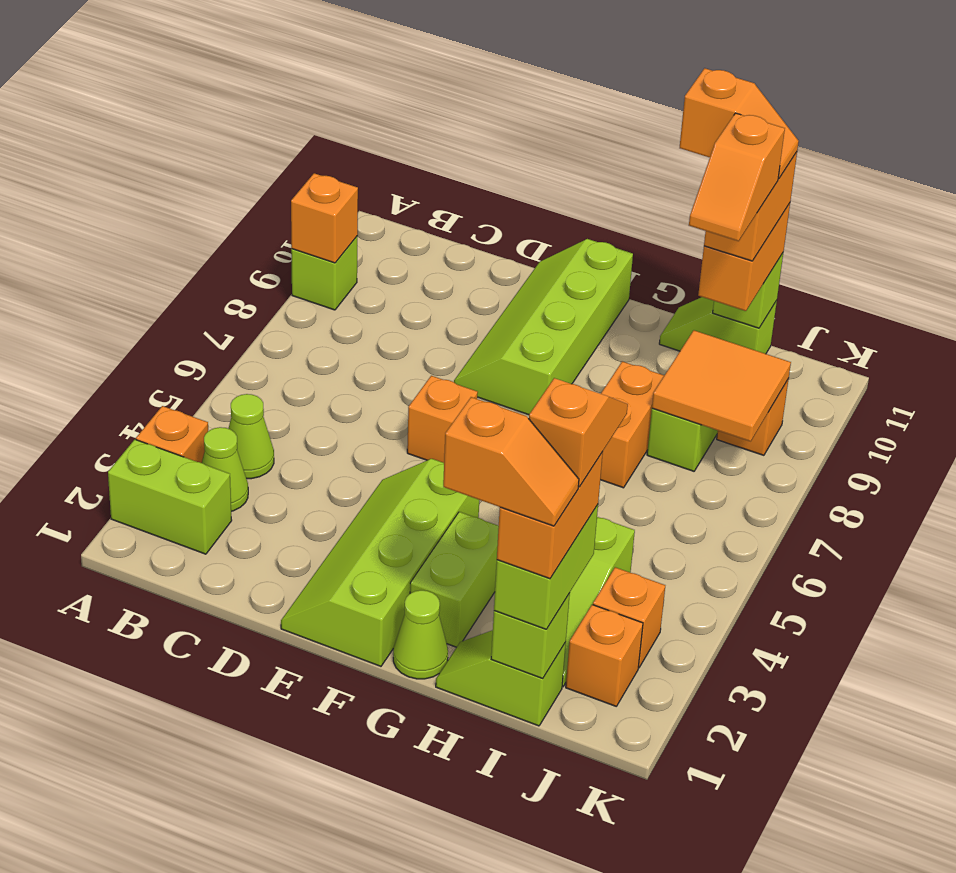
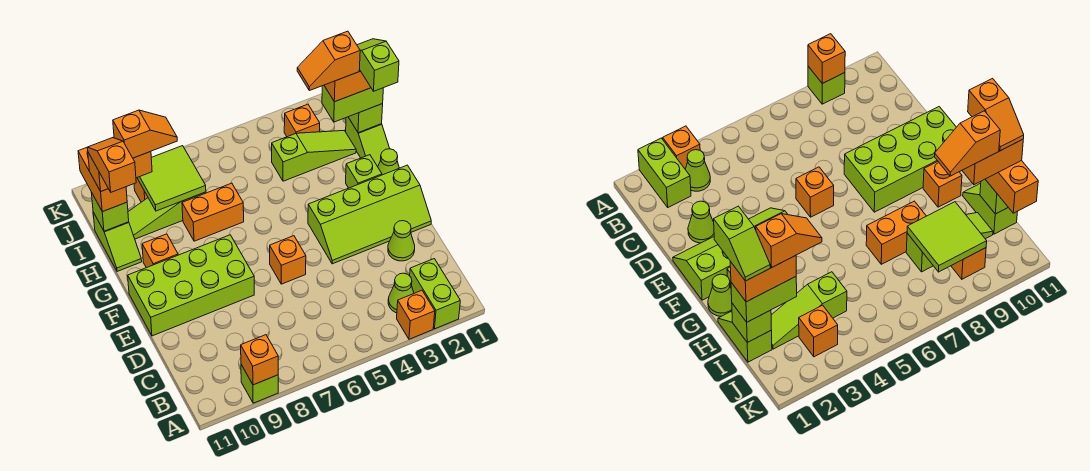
lime cone B4 level 1 -> lime cone D2 level 1
lime slope E8:F11 level 1 top F -> lime brick E8:F11 level 1
lime brick G2:G3 level 1 -> lime brick G2 level 1
orange slope H1:I1 level 5 top H -> lime slope H1:I1 level 5 top H
orange tile I8:J9 level 2 -> lime tile I8:J9 level 2
orange brick I10:I11 level 3 -> orange brick I11:J11 level 3
orange brick J2 level 1 -> orange brick G10 level 1

